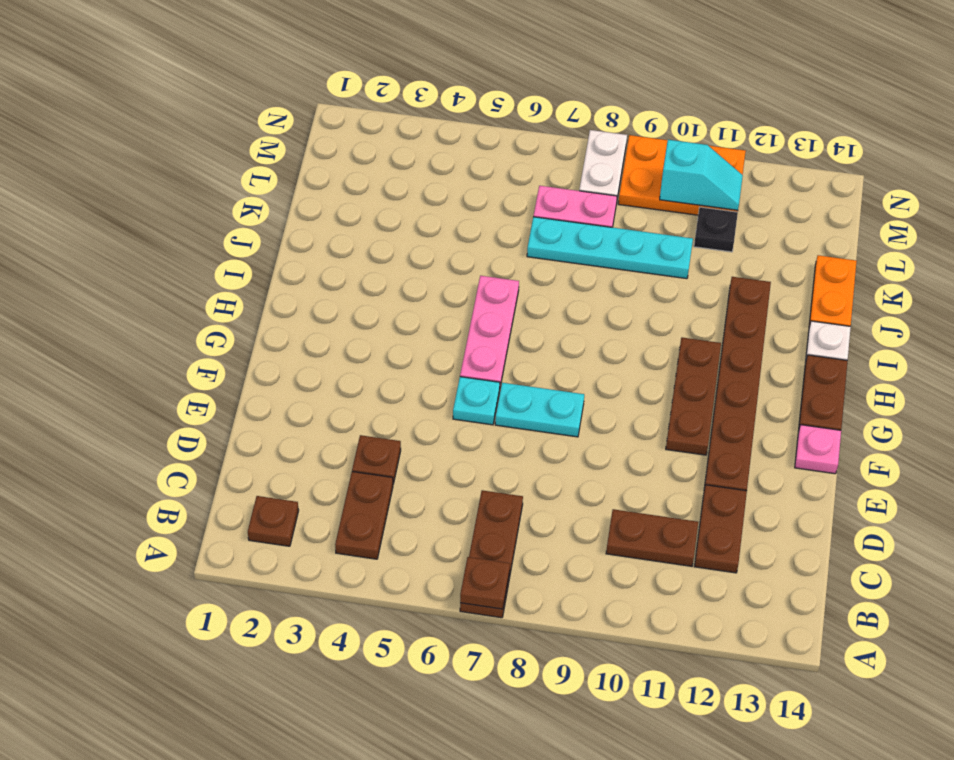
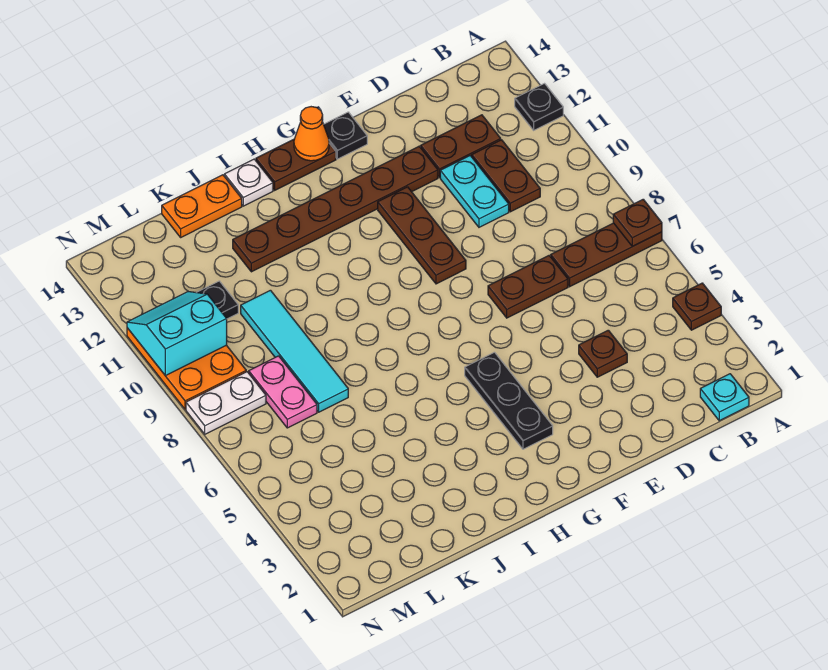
none -> black plate A12 level 1
brown plate B2 level 1 -> brown plate A4 level 1
brown plate B4:C4 level 1 -> brown plate D7:E7 level 1
cyan plate F6 level 1 -> cyan plate B1 level 1
cyan plate F7:F8 level 1 -> cyan plate D10:D11 level 1
brown plate F11:H11 level 1 -> brown plate F9:F11 level 1
pink plate F14 level 1 -> black plate F14 level 1
none -> black plate G3:G5 level 1
pink plate G6:I6 level 1 -> none
none -> orange cone G14 level 2
cyan plate K7:K10 level 1 -> cyan tile K7:K10 level 1
cyan slope M10:M11 level 2 top 10 -> cyan slope M10:N11 level 2 top 10

